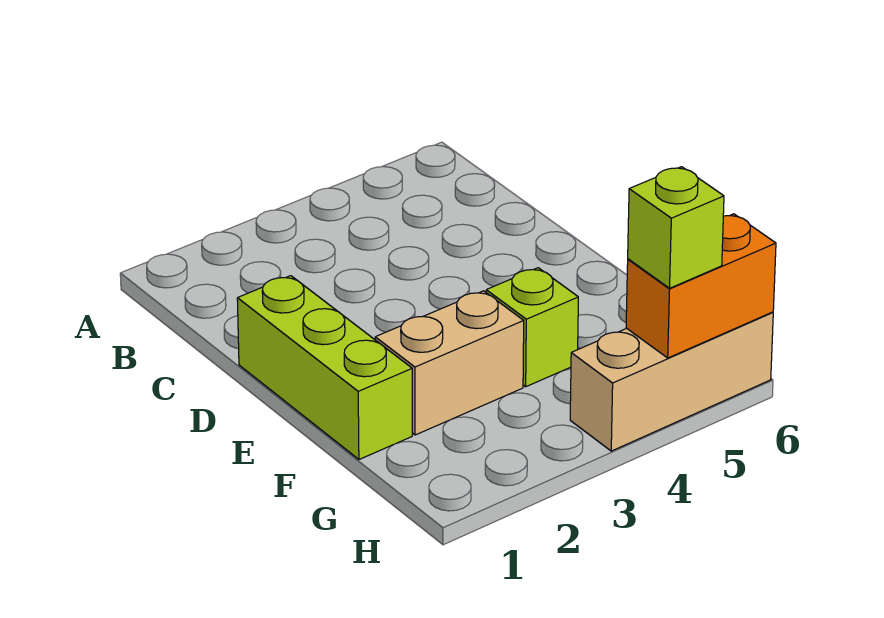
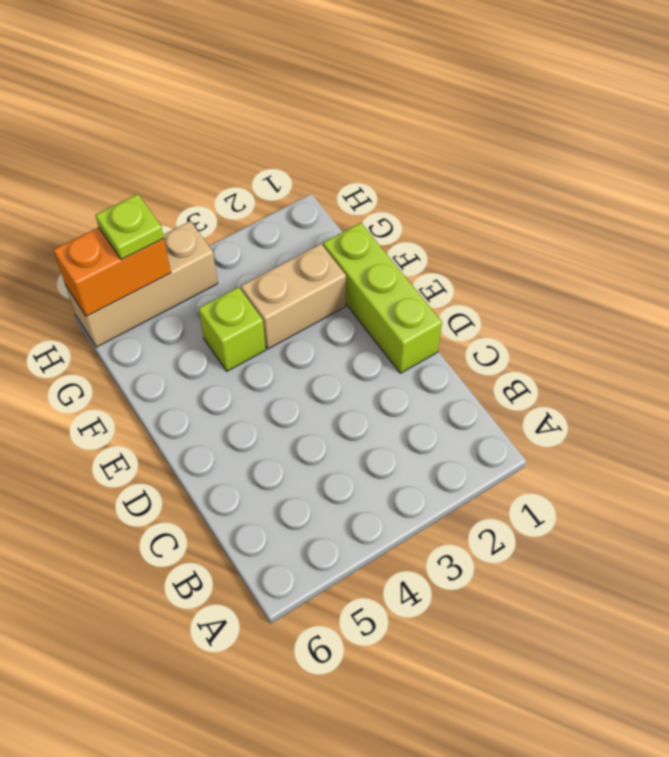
lime brick H5 level 3 -> lime plate H5 level 3

